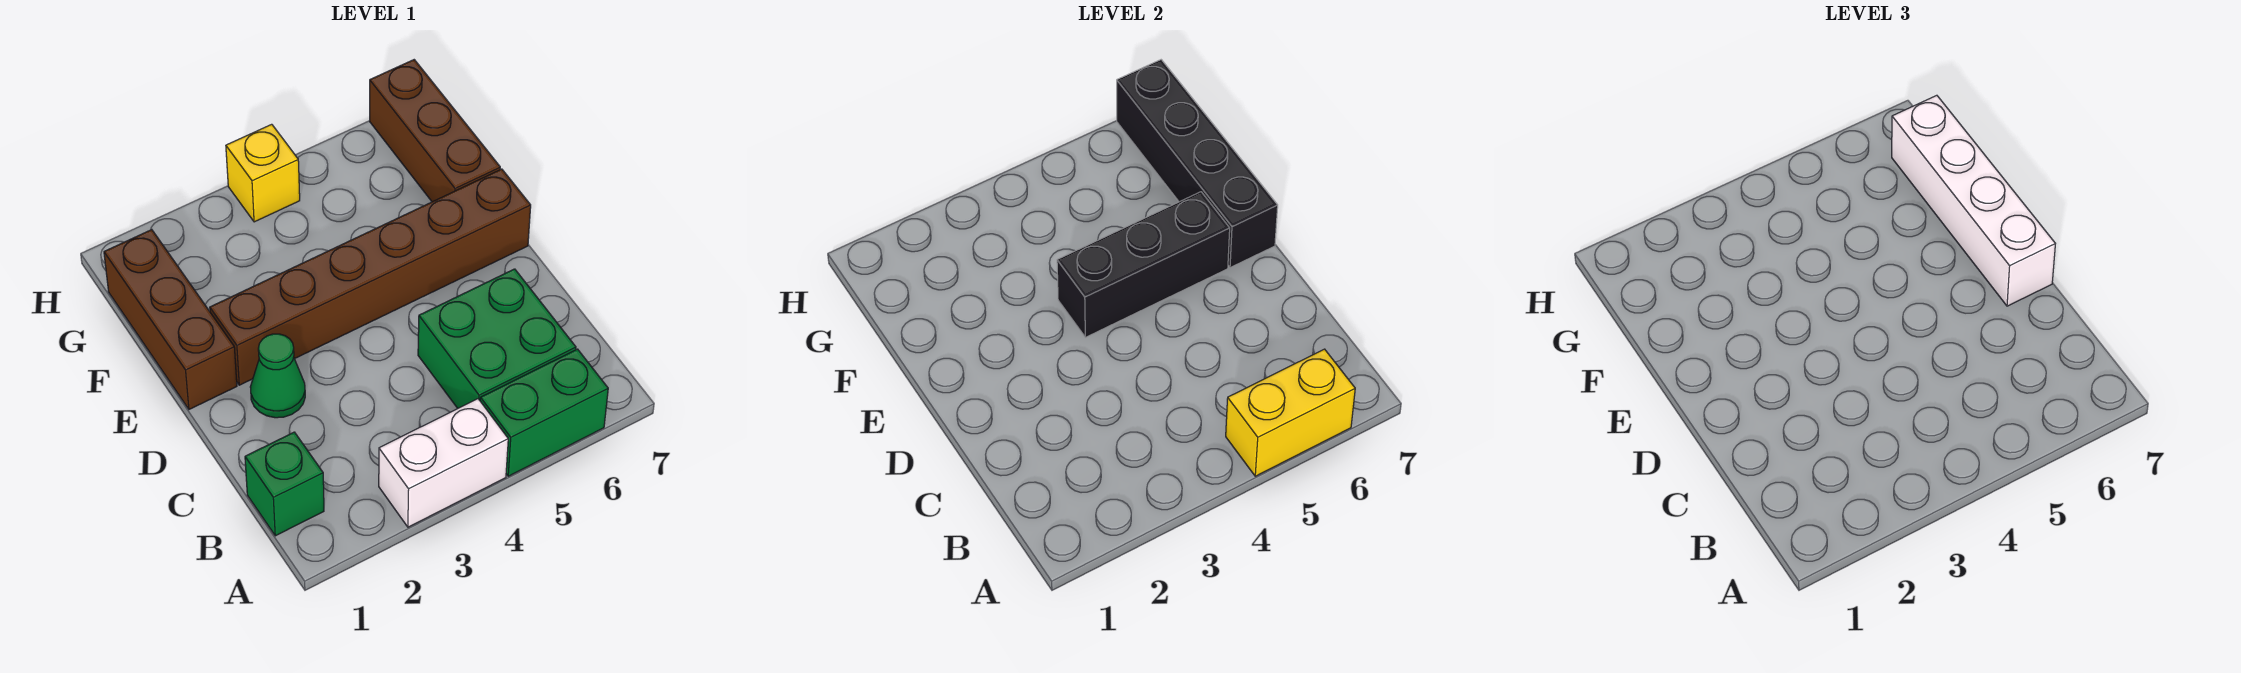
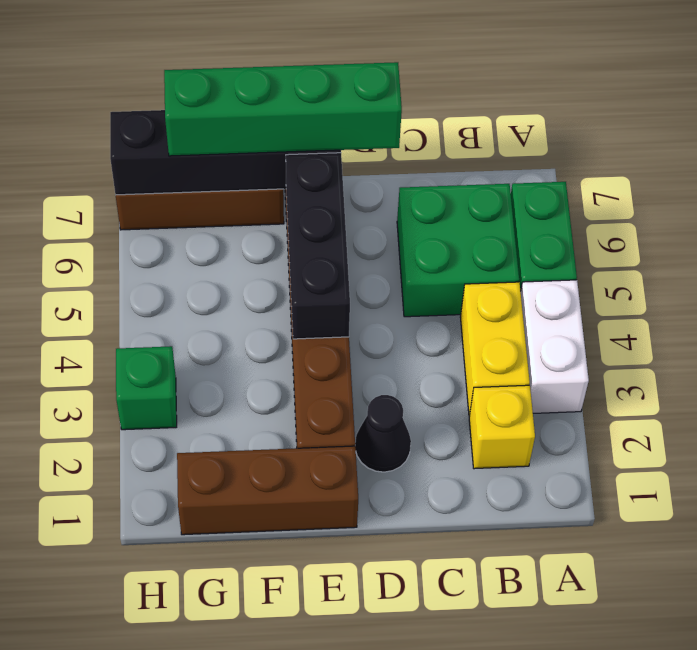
yellow brick A5:A6 level 2 -> yellow brick B3:B4 level 1
green brick B1 level 1 -> green brick H3 level 1
green cone D2 level 1 -> black cone D2 level 1
white brick D7:G7 level 3 -> green brick D7:G7 level 3
yellow brick H4 level 1 -> yellow brick B2 level 1

